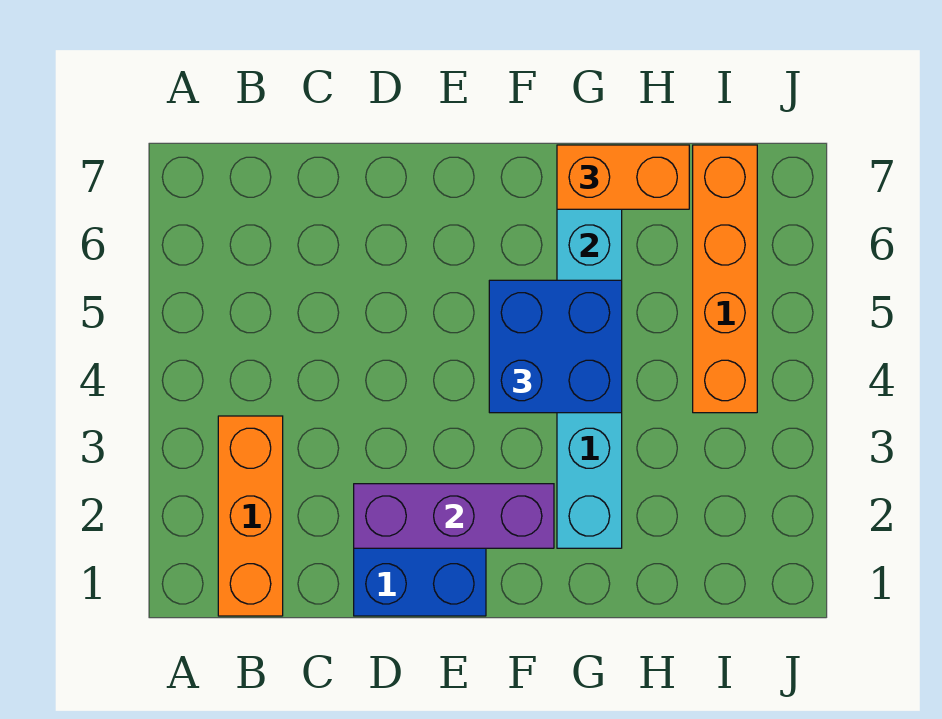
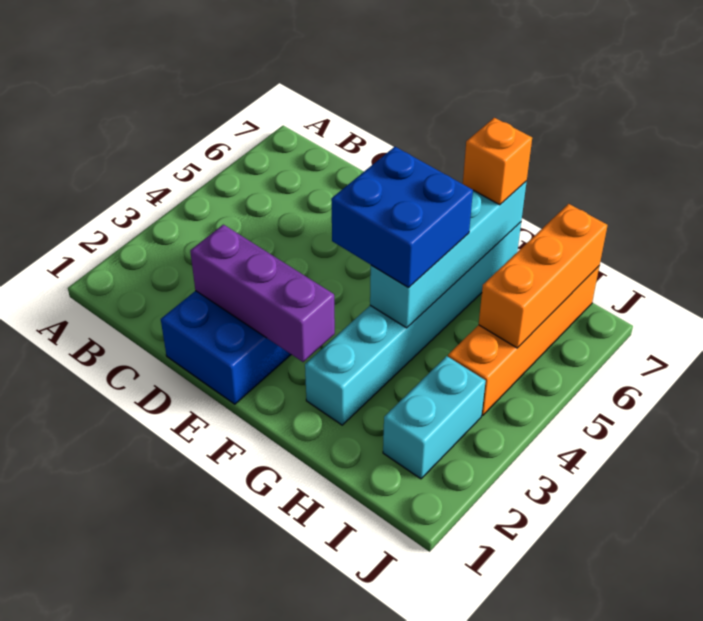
orange brick B1:B3 level 1 -> orange brick I5:I7 level 2
orange brick G7:H7 level 3 -> orange brick G7 level 3
none -> cyan brick I2:I3 level 1

